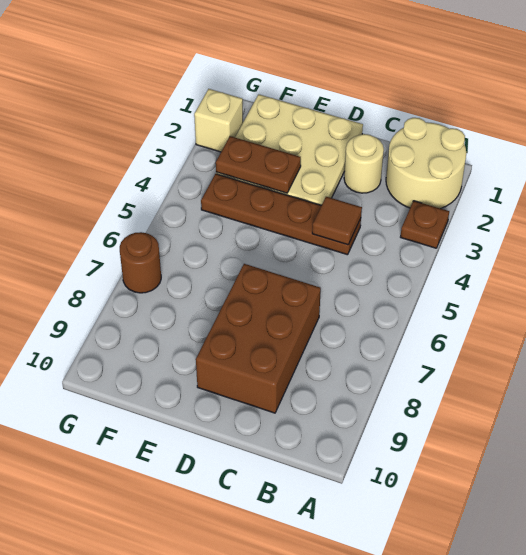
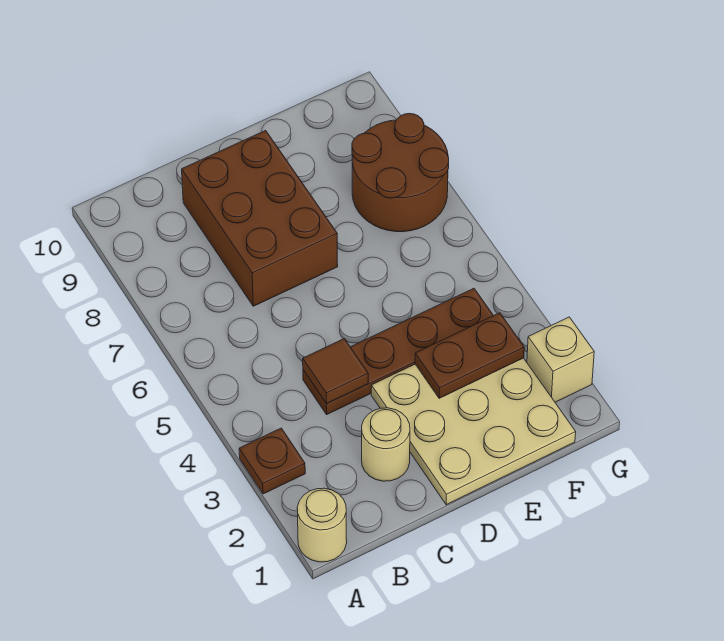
tan round brick A1:B2 level 1 -> tan round brick A1 level 1
brown round brick G7 level 1 -> brown round brick F7:G8 level 1

